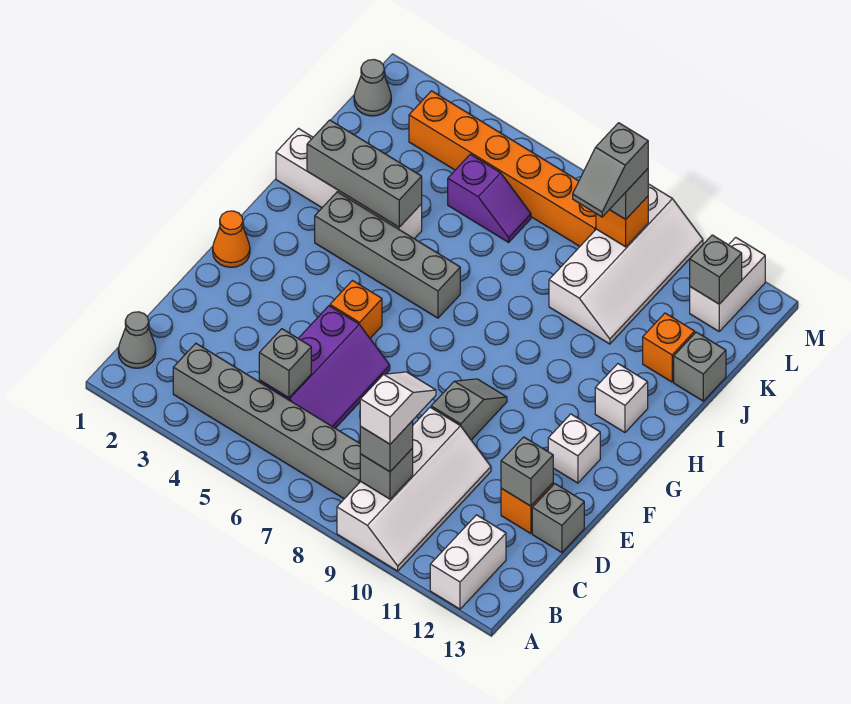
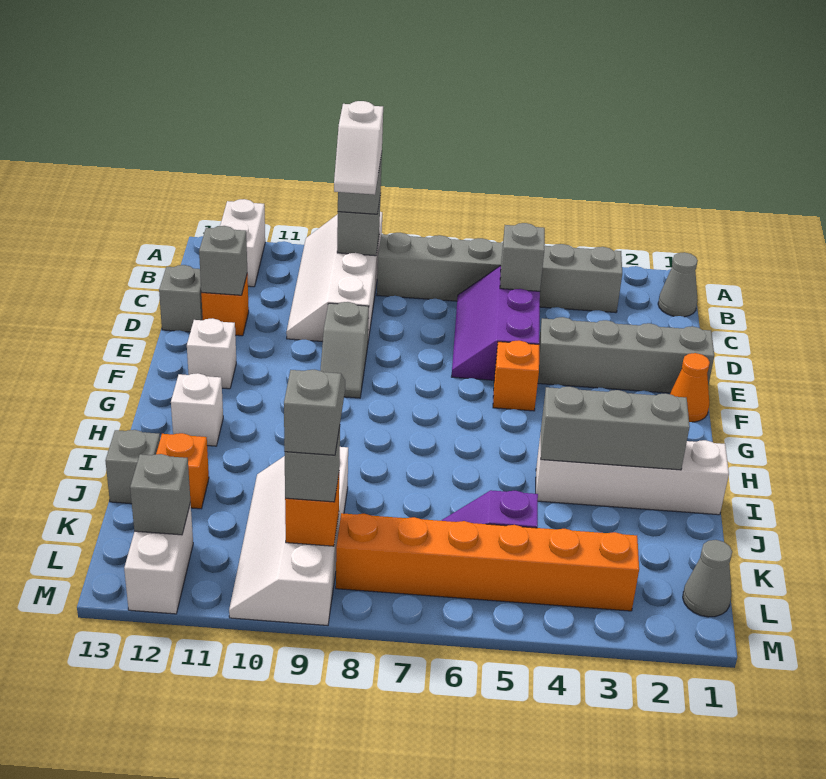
grey brick H3:H6 level 1 -> grey brick E1:E4 level 1

